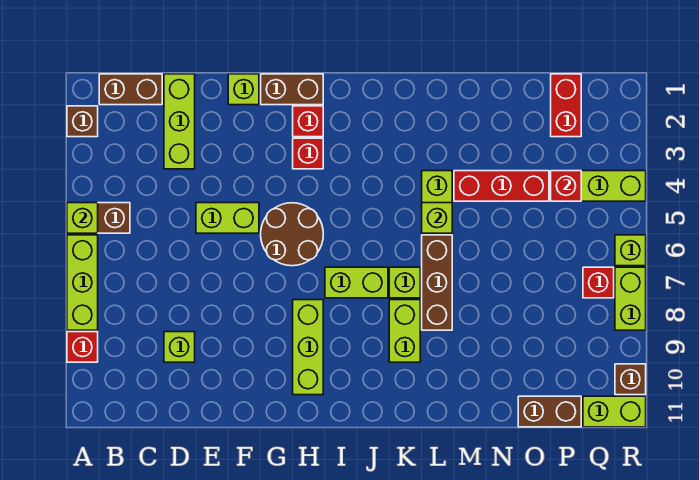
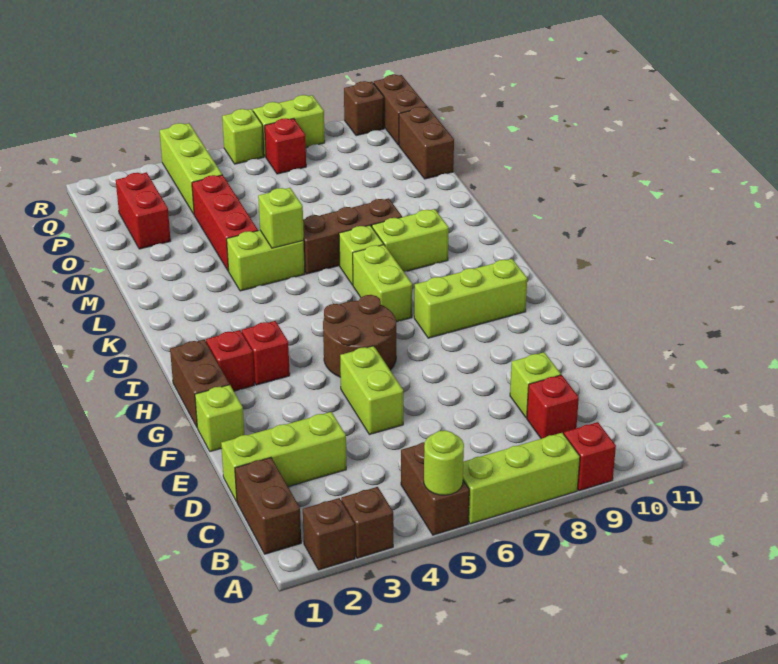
none -> brown brick A3 level 1
lime brick A5 level 2 -> lime round brick A5 level 2
red brick P1:P2 level 1 -> red brick O2:P2 level 1
red brick P4 level 2 -> red brick C9 level 1
lime brick Q11:R11 level 1 -> brown brick Q11:R11 level 1

